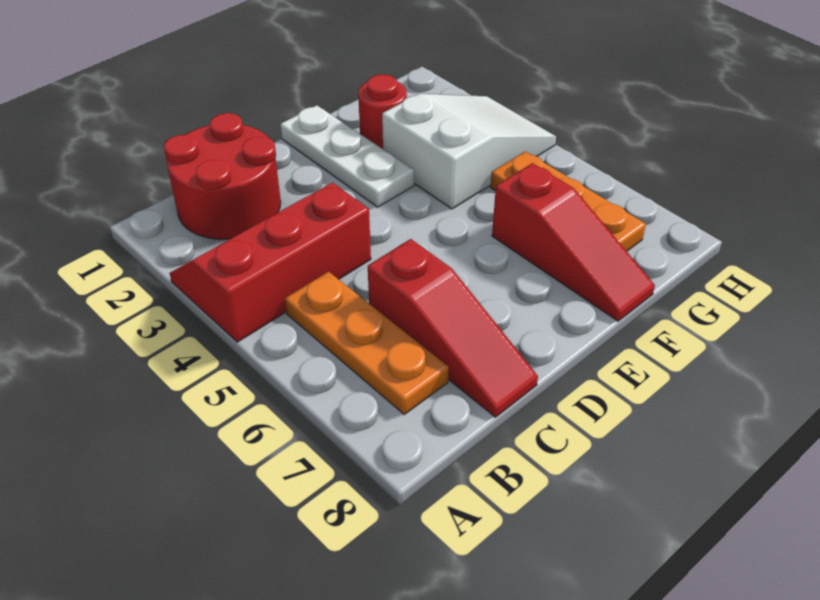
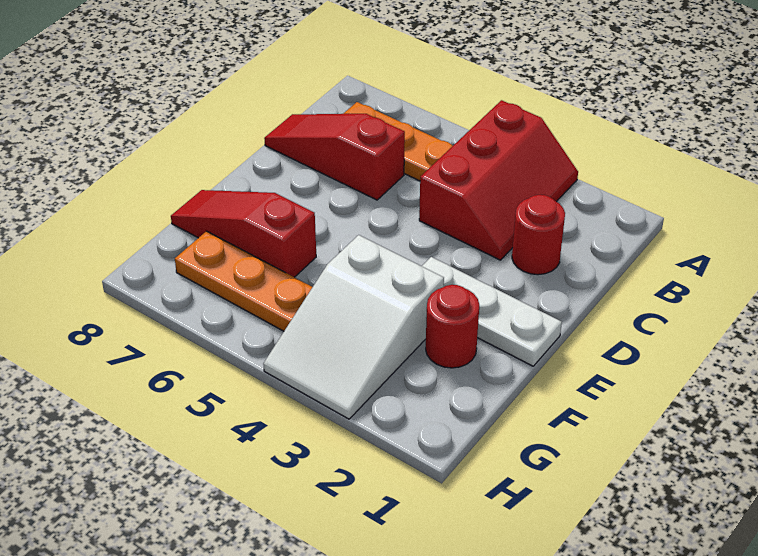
red round brick B1:C2 level 1 -> red round brick C2 level 1

